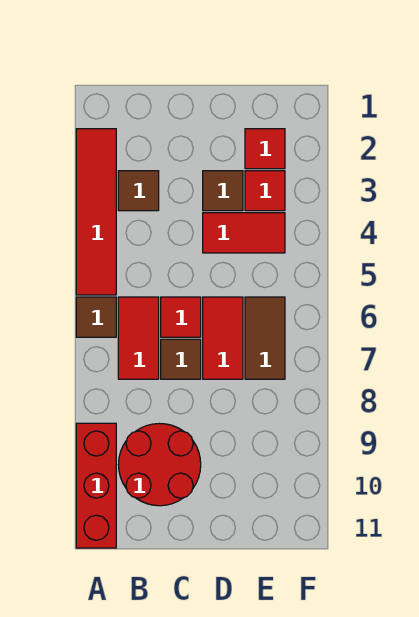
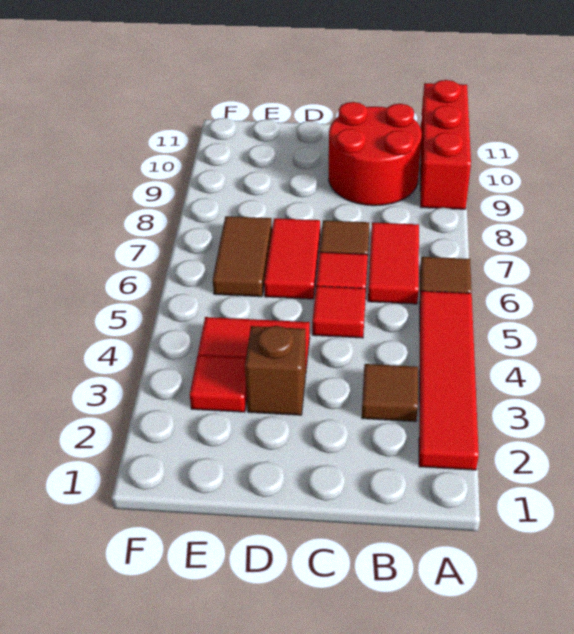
brown tile D3 level 1 -> brown brick D3 level 1
red tile E2 level 1 -> red tile C5 level 1

